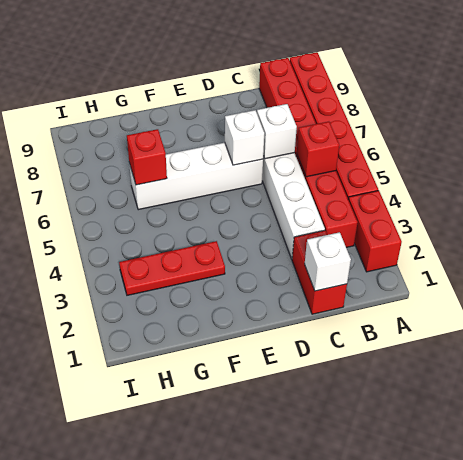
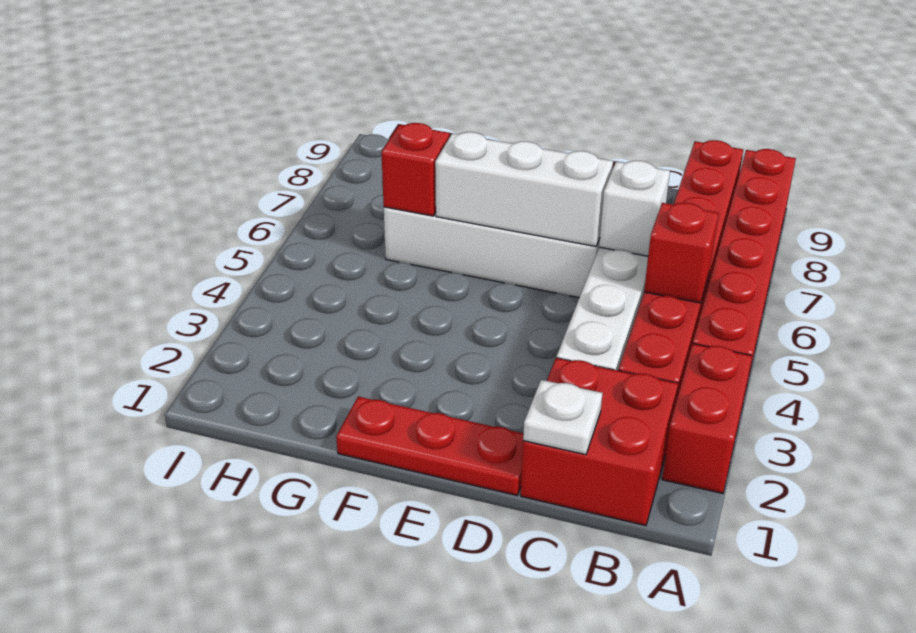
red brick C1:C2 level 1 -> red brick B1:C2 level 1
white brick C1 level 2 -> white plate C1 level 2
white brick D6 level 2 -> white brick D6:F6 level 2
red plate F3:H3 level 1 -> red plate D1:F1 level 1

